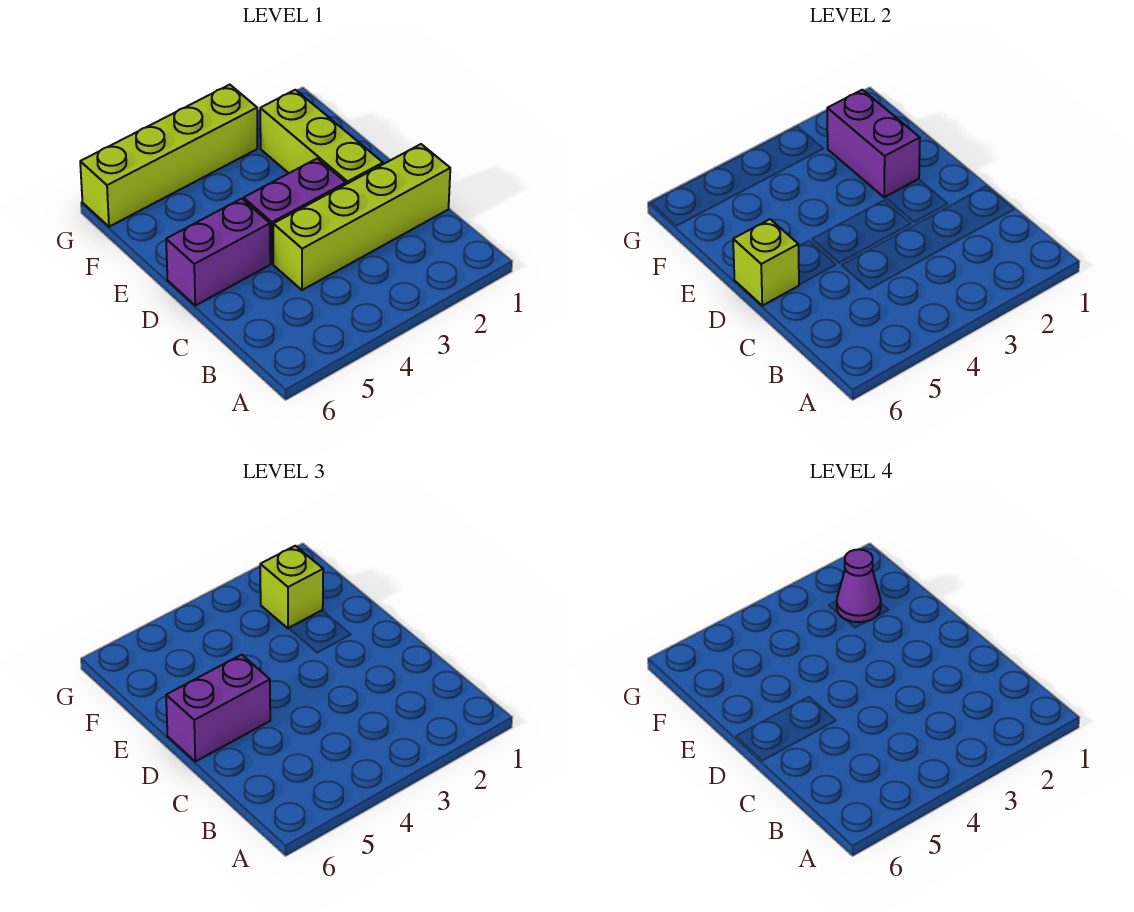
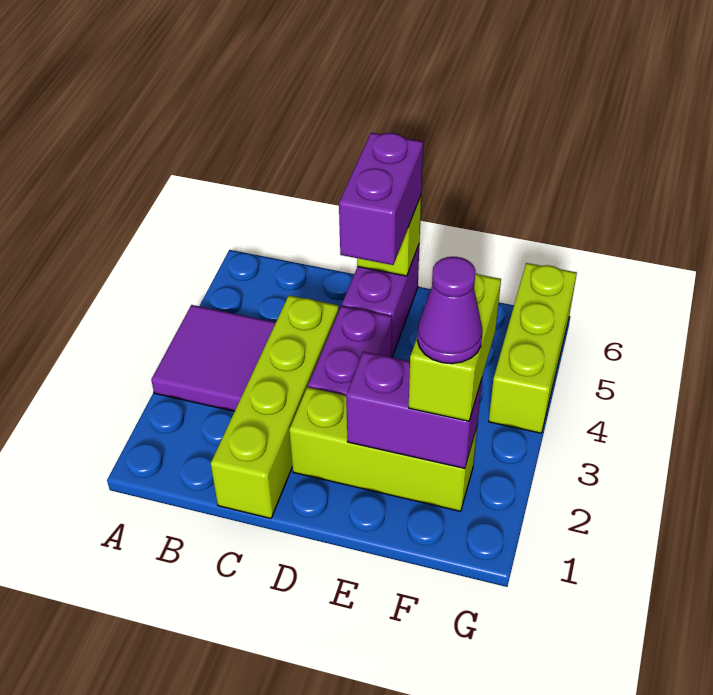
none -> purple tile A3:B4 level 1
lime brick F2 level 3 -> lime brick F2:F3 level 3
lime brick G3:G6 level 1 -> lime brick G4:G6 level 1

